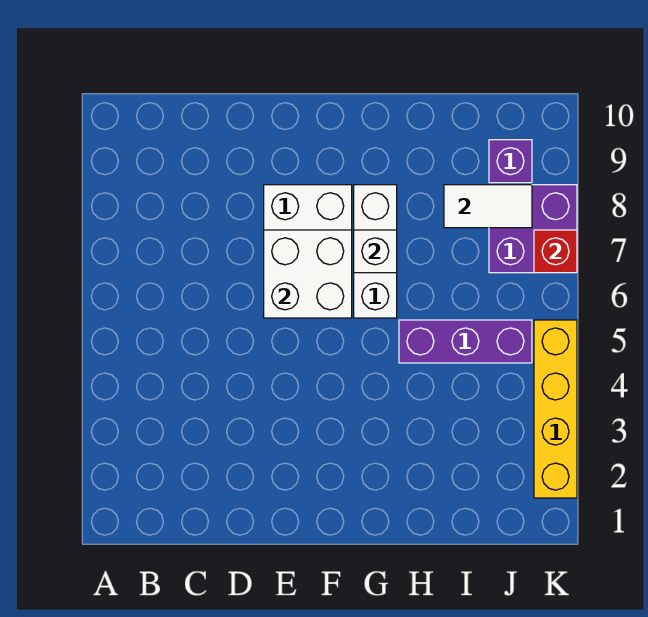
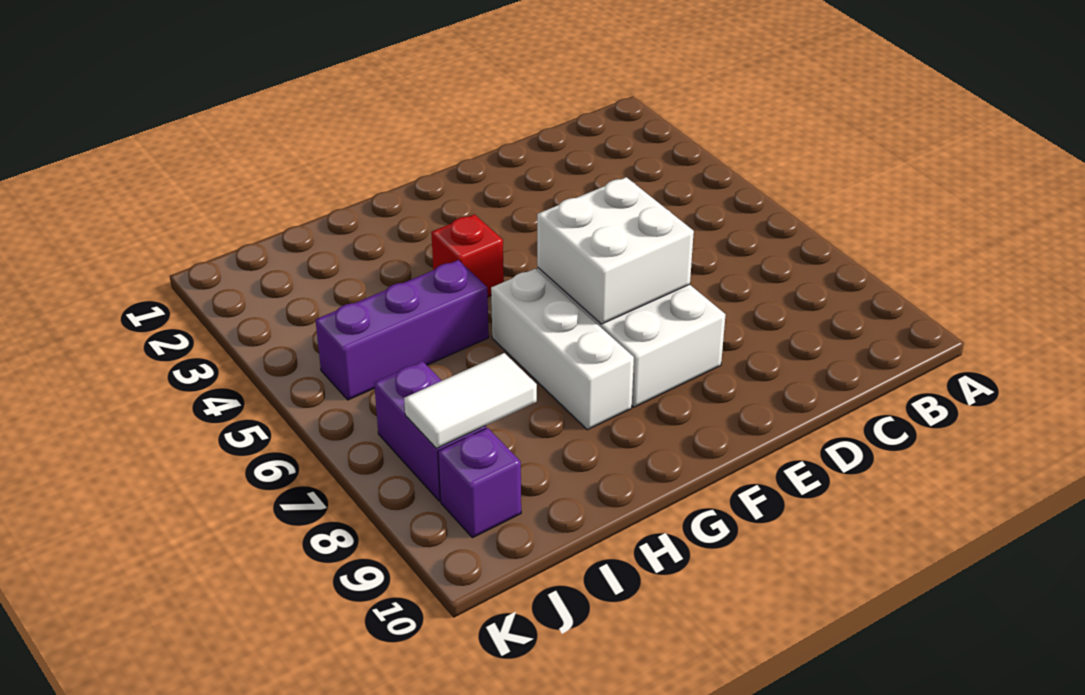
white brick G7 level 2 -> none
purple brick J7:K8 level 1 -> purple brick J7:J8 level 1
yellow brick K2:K5 level 1 -> none
red brick K7 level 2 -> red brick G4 level 1

